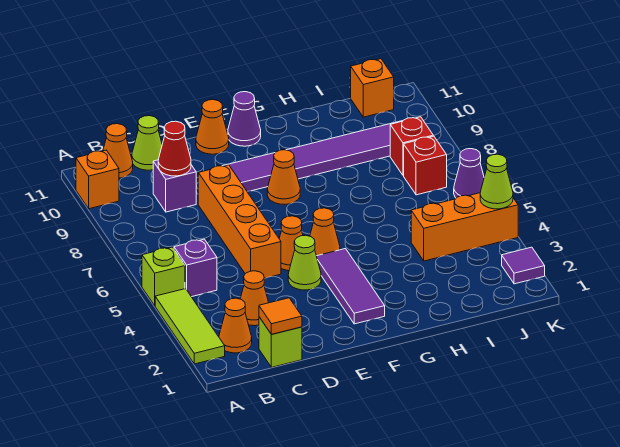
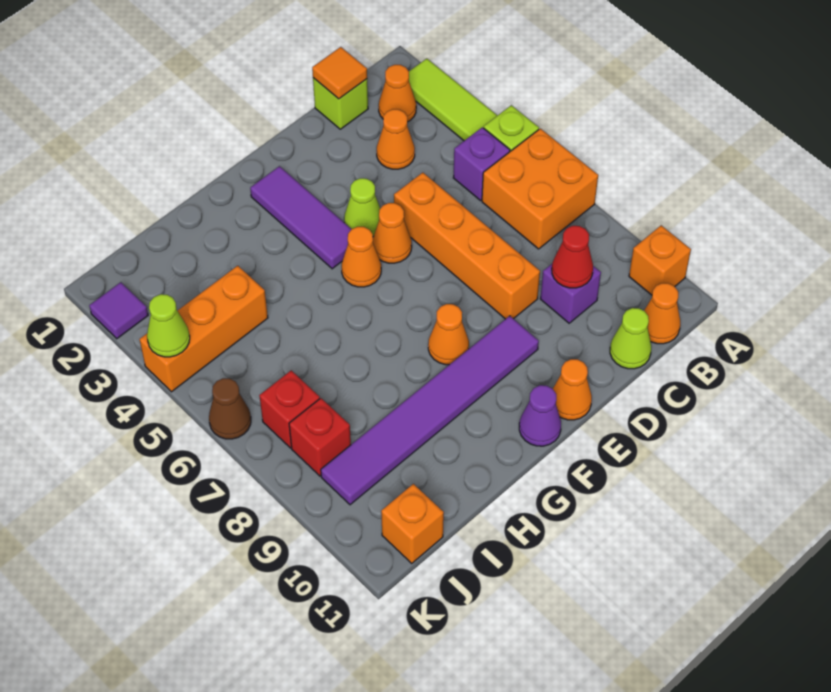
none -> orange brick A6:B7 level 1
purple cone K6 level 1 -> brown cone K6 level 1

